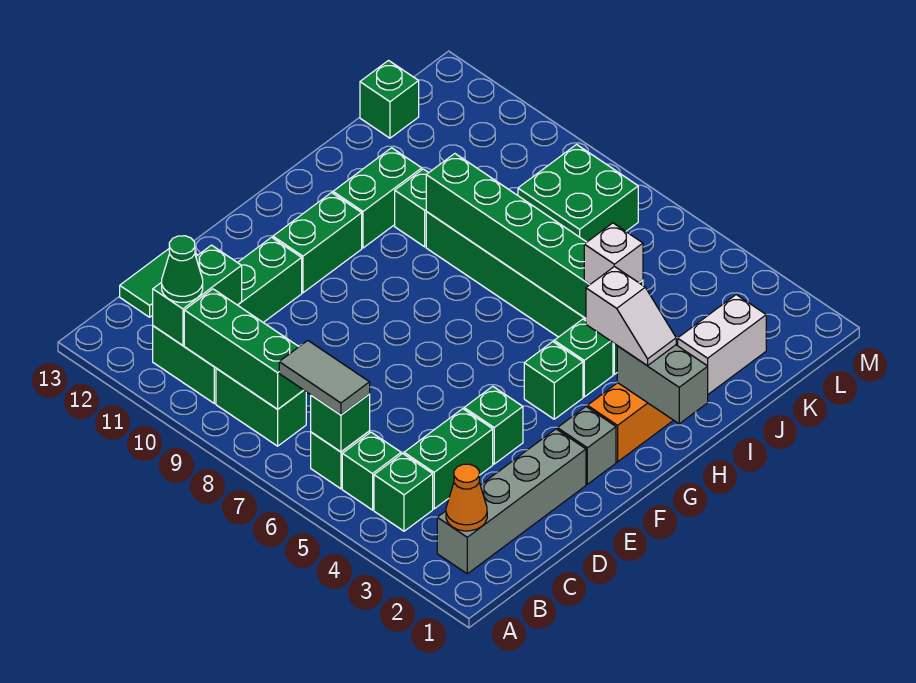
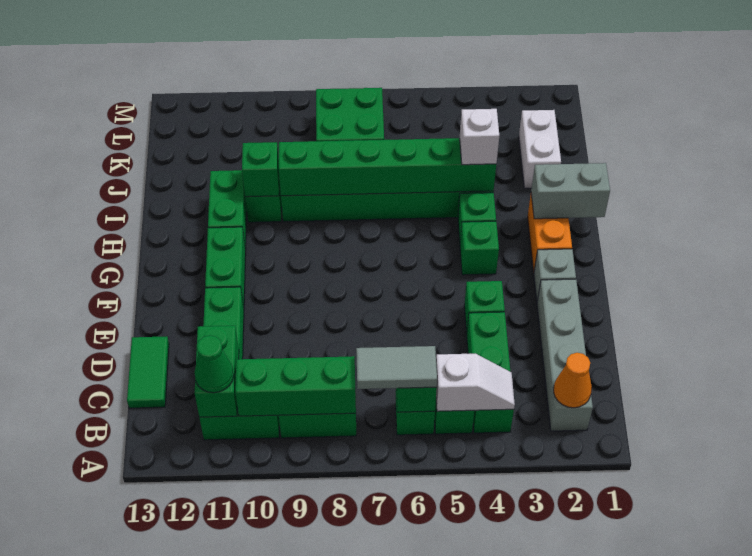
white slope H2:H3 level 3 top 3 -> white slope B4:B5 level 2 top 5
green brick K13 level 1 -> green brick I10 level 2

